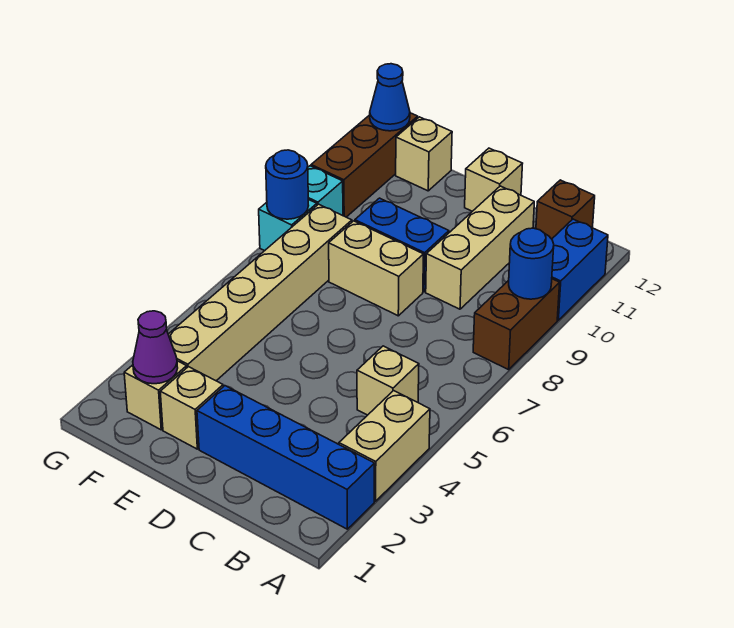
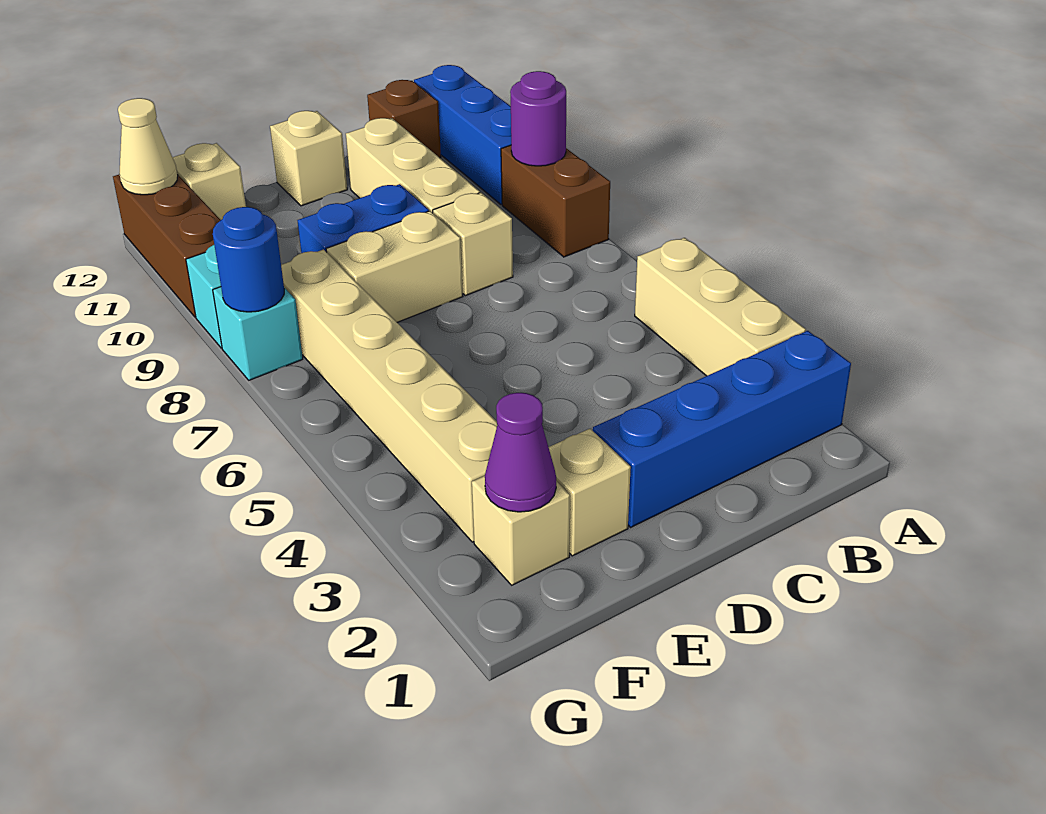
tan brick A3:A4 level 1 -> tan brick A3:A5 level 1
blue round brick A9 level 2 -> purple round brick A9 level 2
blue brick A10:A11 level 1 -> blue brick A10:A12 level 1
tan brick B5 level 1 -> tan brick C8 level 1
blue cone G12 level 2 -> tan cone G12 level 2

